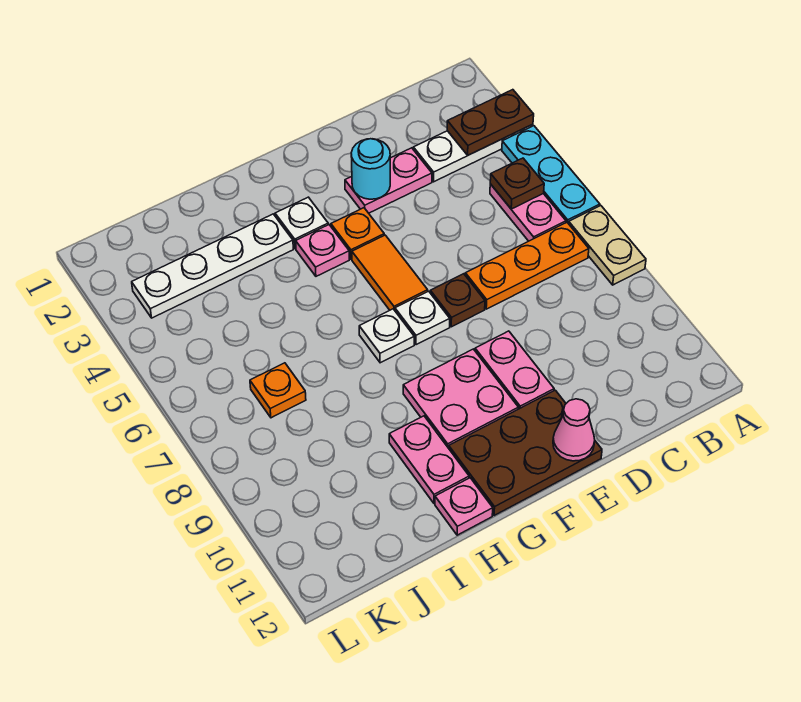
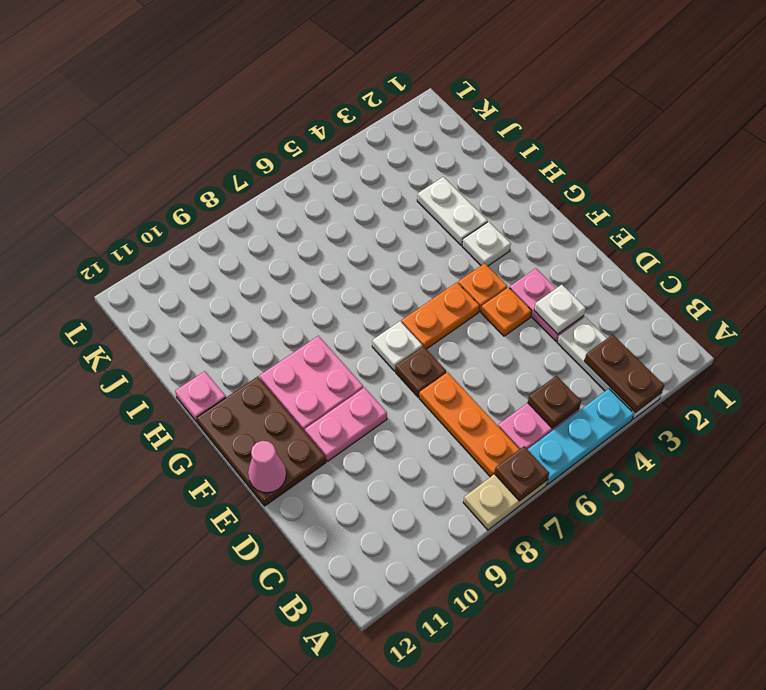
none -> brown plate A7 level 2
cyan round brick E3 level 2 -> none
orange tile F5:F6 level 1 -> orange plate F5:F6 level 1
pink plate G4 level 1 -> none
white plate G7 level 1 -> white plate D3 level 2
white plate H3:K3 level 1 -> white plate H3:I3 level 1
pink plate H10:H11 level 1 -> none
orange plate J7 level 1 -> orange plate E4 level 1

